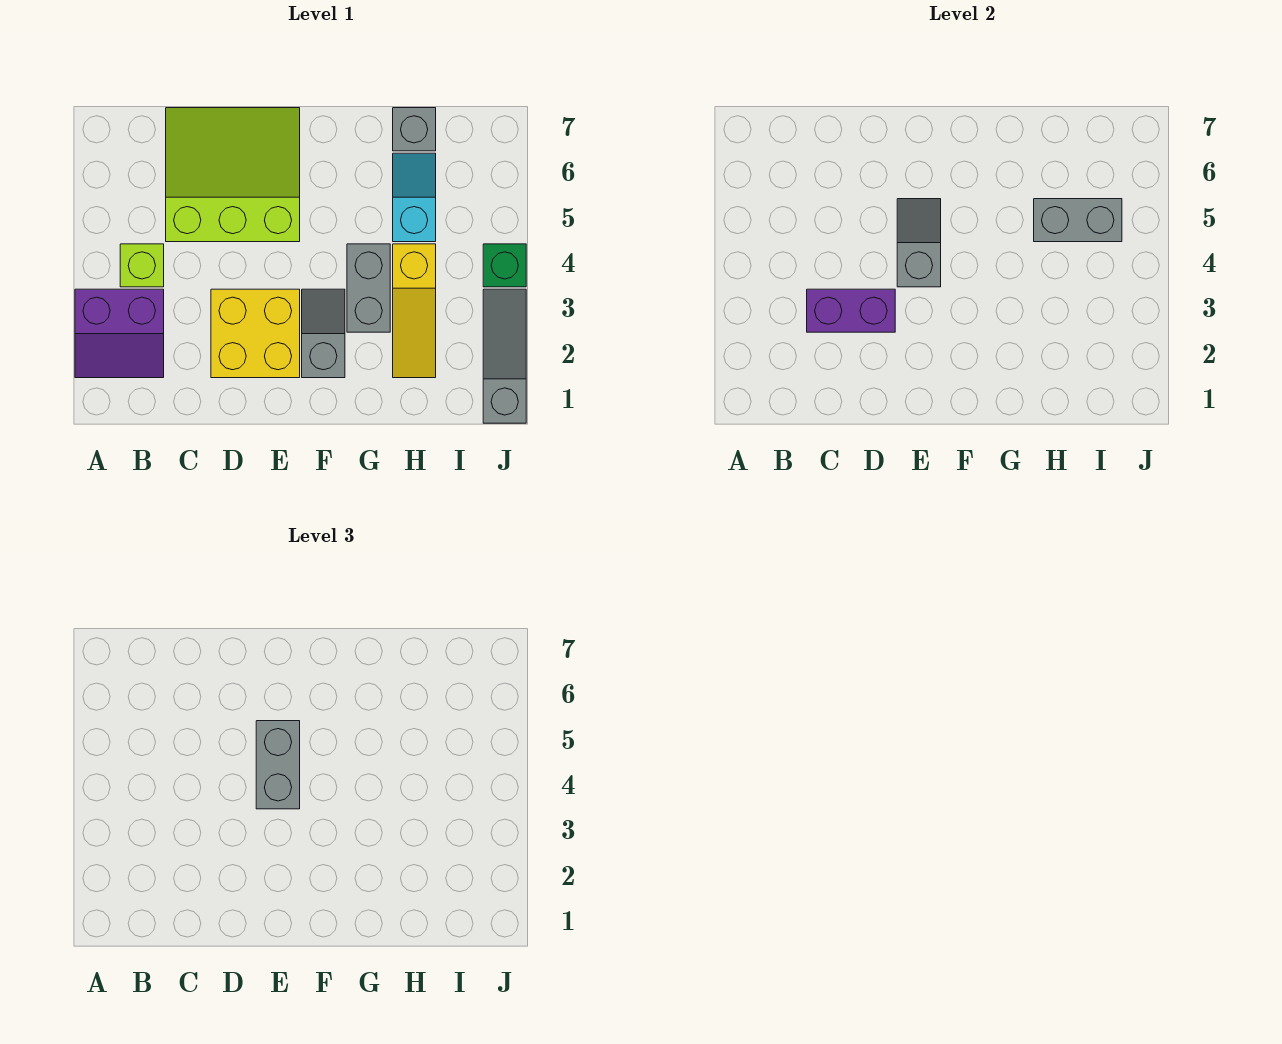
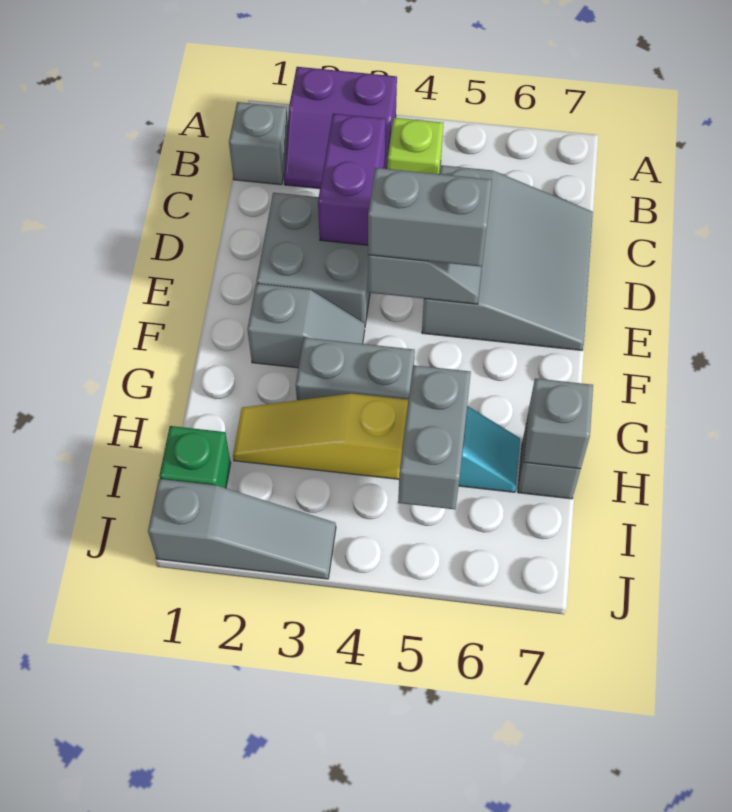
purple slope A2:B3 level 1 top 3 -> purple slope A2:B3 level 1 top A
none -> grey brick B1 level 1
lime slope C5:E7 level 1 top 5 -> grey slope C5:E7 level 1 top 5
yellow brick D2:E3 level 1 -> grey brick D2:E3 level 1
none -> grey brick H7 level 2
green brick J4 level 1 -> green brick I1 level 1

